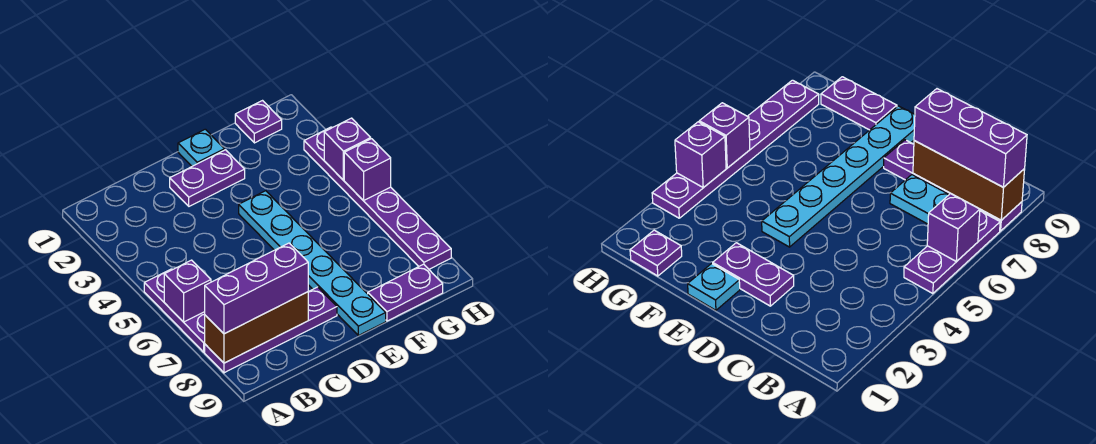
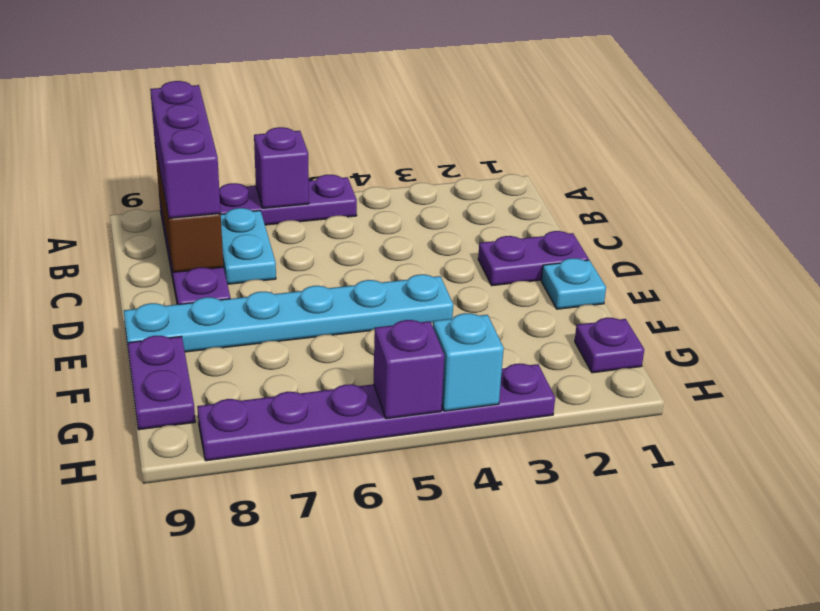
purple plate D2:E2 level 1 -> purple plate D1:D2 level 1
purple brick H4 level 2 -> cyan brick H4 level 2

